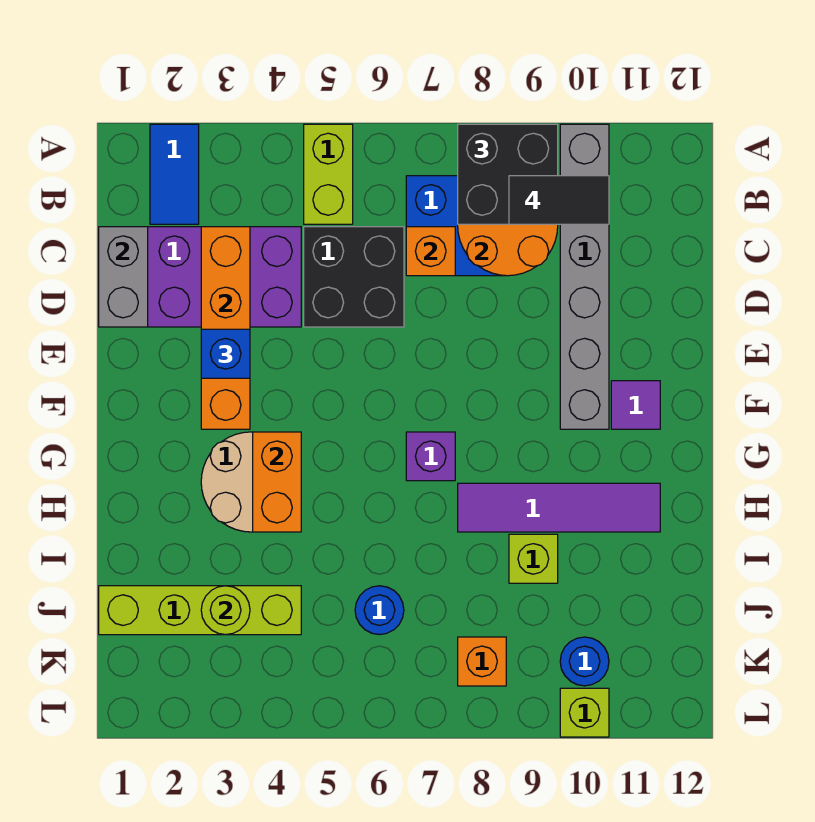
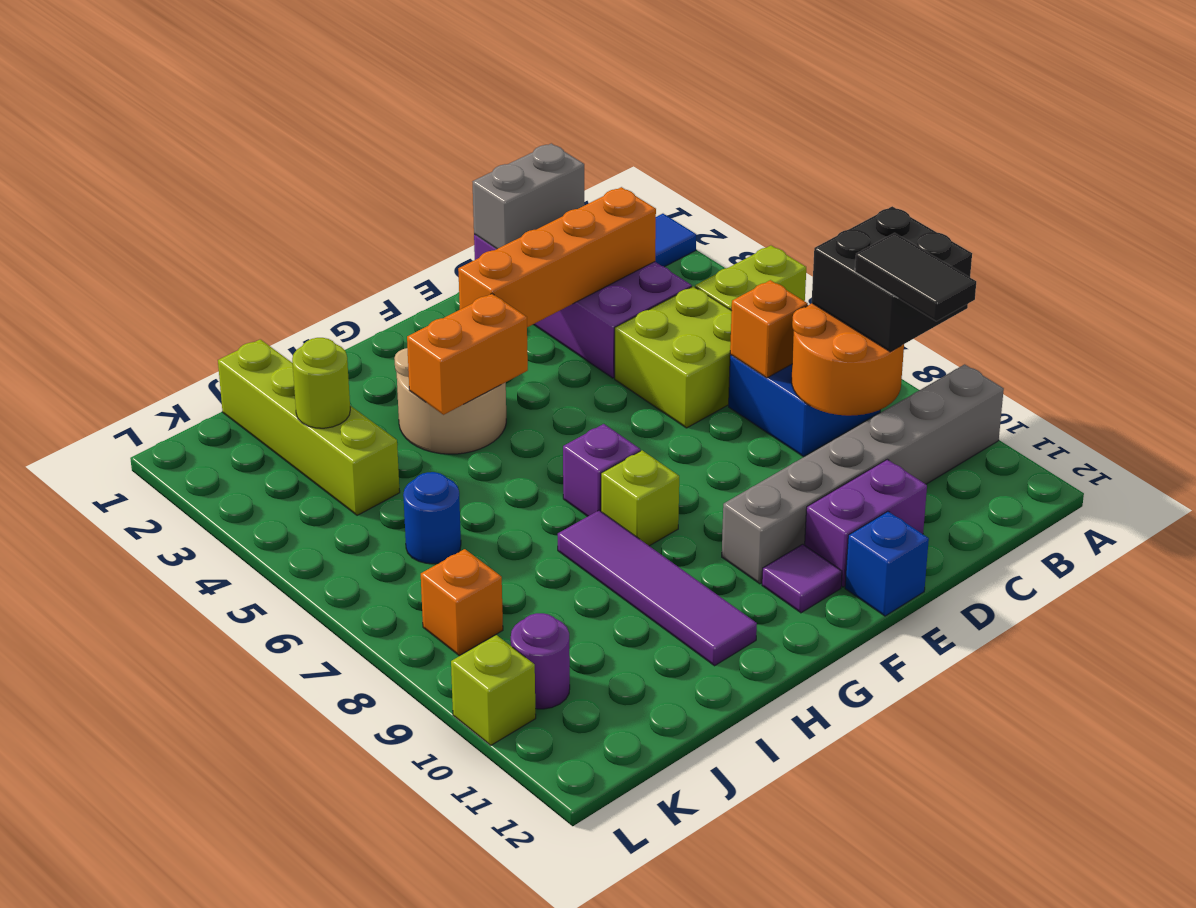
black brick C5:D6 level 1 -> lime brick C5:D6 level 1
none -> purple brick D11:E11 level 1
blue brick E3 level 3 -> blue brick E12 level 1
lime brick I9 level 1 -> lime brick G8 level 1
blue round brick K10 level 1 -> purple round brick K10 level 1

